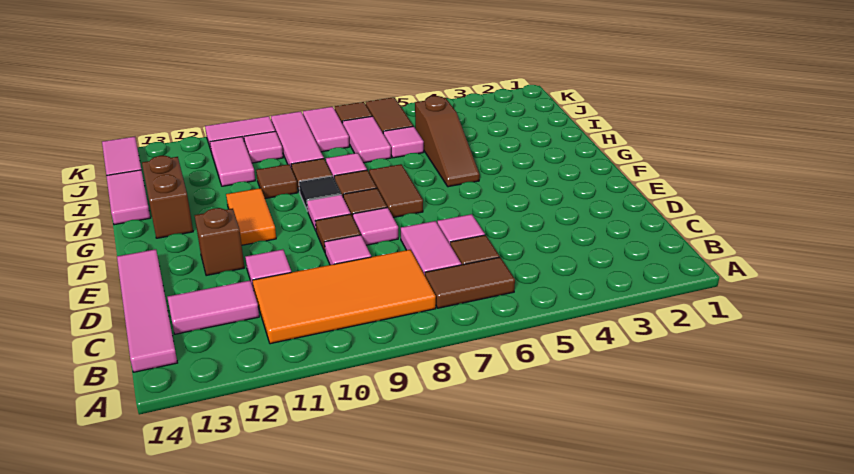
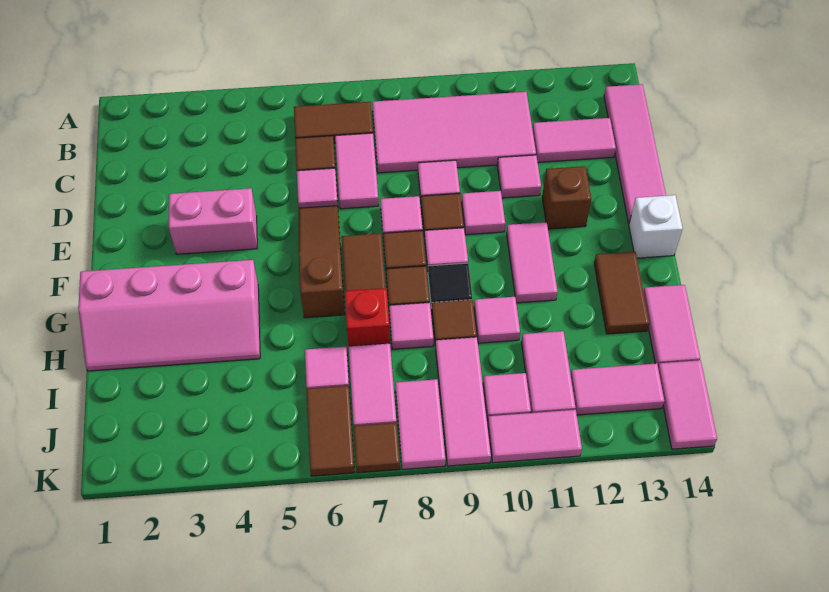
orange tile B8:C11 level 1 -> pink tile B8:C11 level 1
none -> pink brick E3:E4 level 1
none -> pink tile E10 level 1
orange tile F11:G11 level 1 -> pink tile F11:G11 level 1
none -> white brick F14 level 1
none -> pink slope G1:H4 level 1 top G
brown slope G5:I5 level 1 top I -> brown slope E6:G6 level 1 top G
brown brick G13:H13 level 1 -> brown tile G13:H13 level 1
none -> red brick H7 level 1
brown tile H10 level 1 -> pink tile H10 level 1
none -> pink tile J12:J13 level 1

